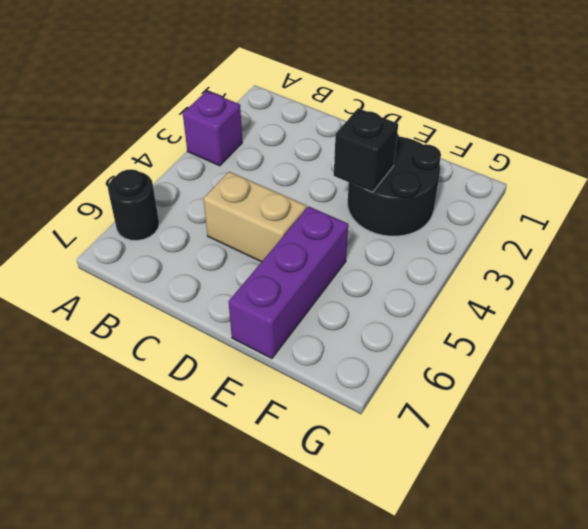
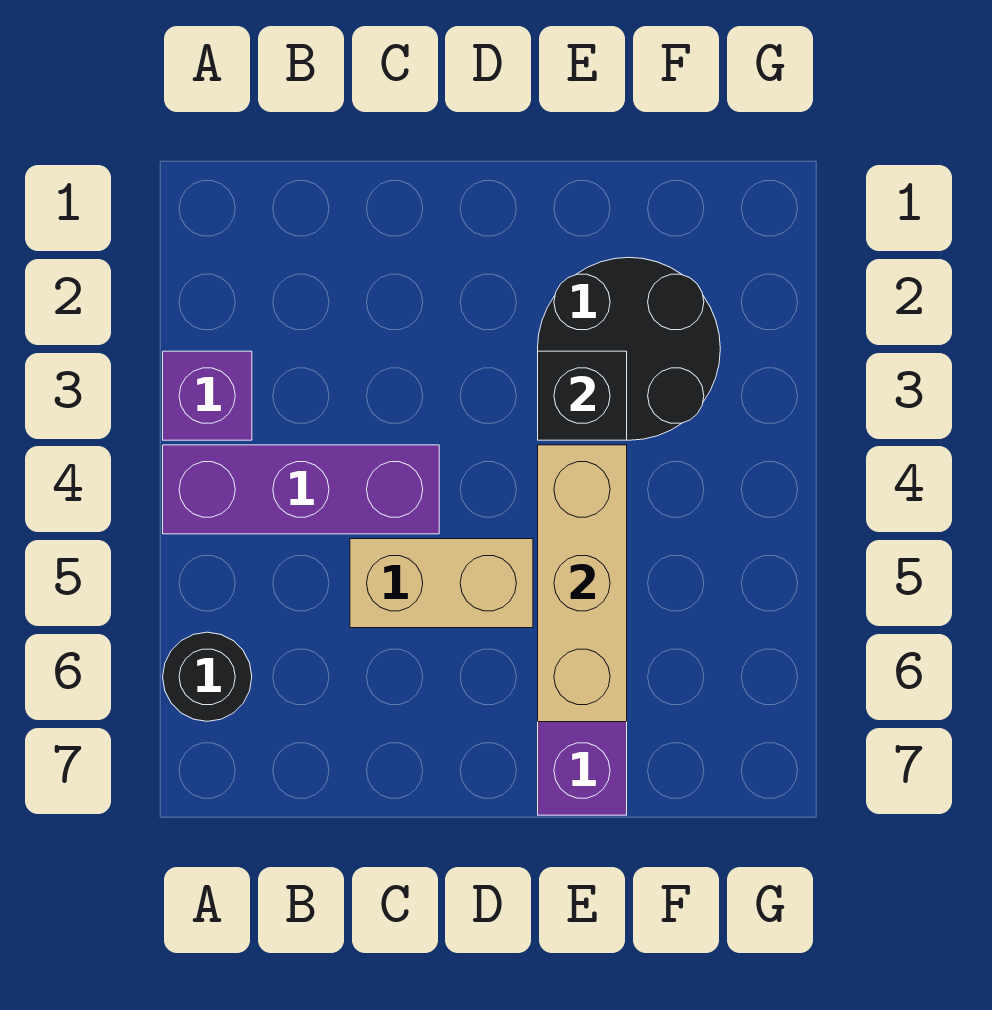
none -> purple brick A4:C4 level 1
none -> tan brick E4:E6 level 2

